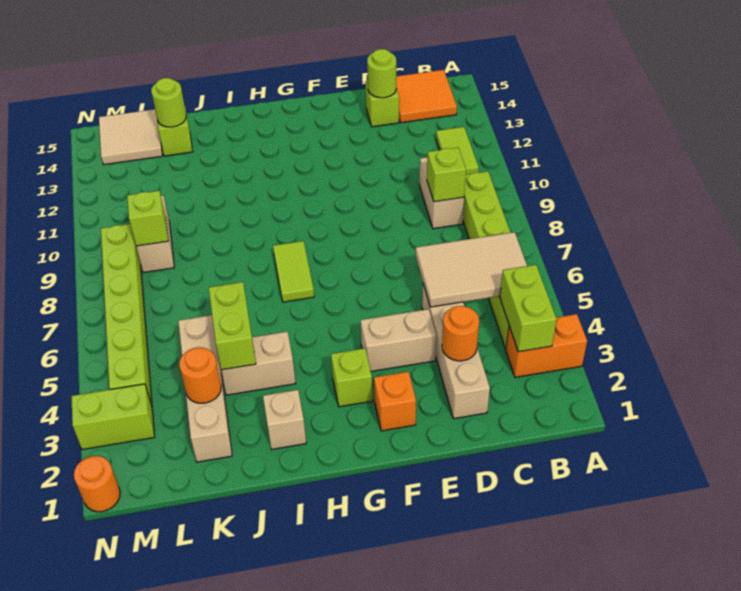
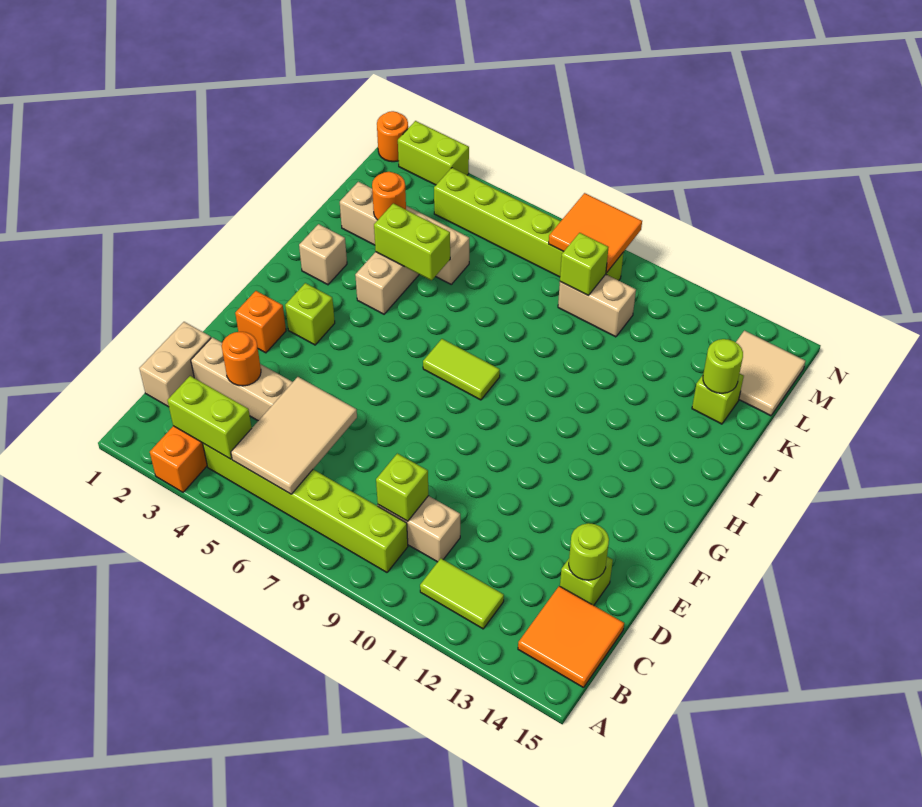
tan brick E4:F4 level 1 -> tan brick C1:D1 level 1
lime brick M3:N3 level 1 -> lime brick N2:N3 level 1
none -> orange tile M8:N9 level 2

